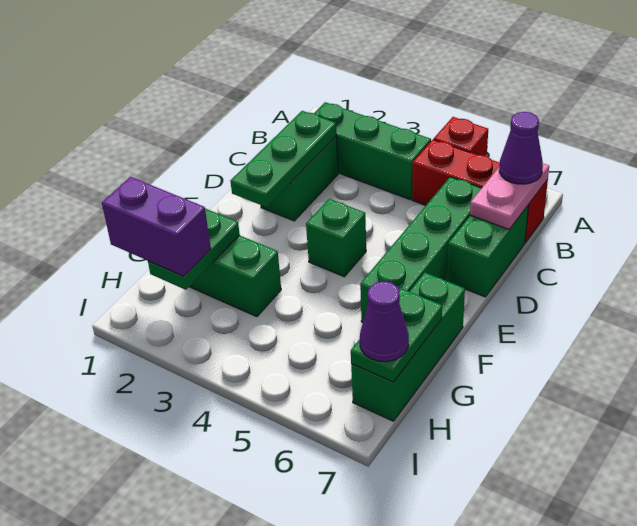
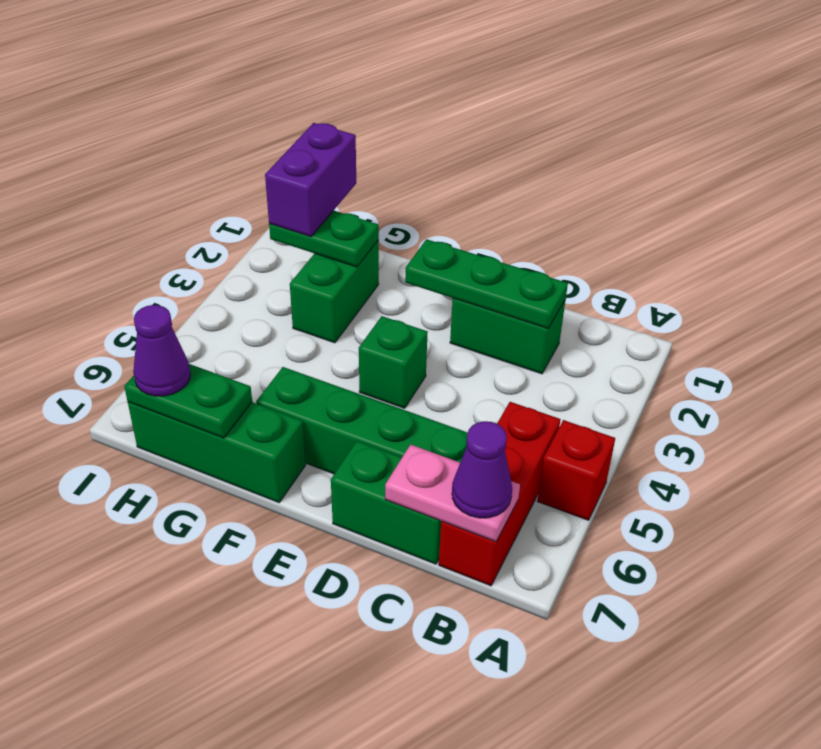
green brick B2:B4 level 1 -> none

